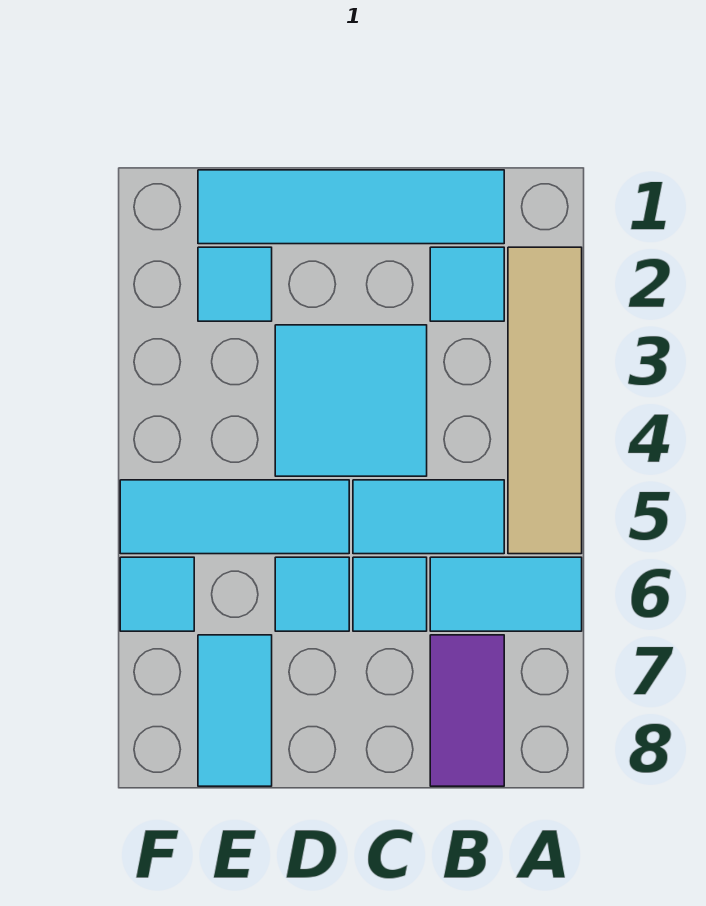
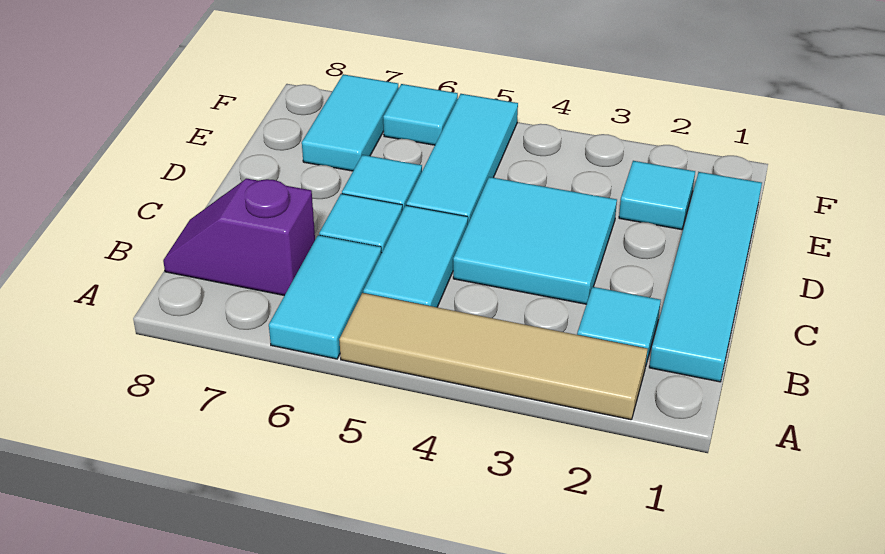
purple tile B7:B8 level 1 -> purple slope B7:B8 level 1 top 7
cyan tile E7:E8 level 1 -> cyan tile E7:F7 level 1

